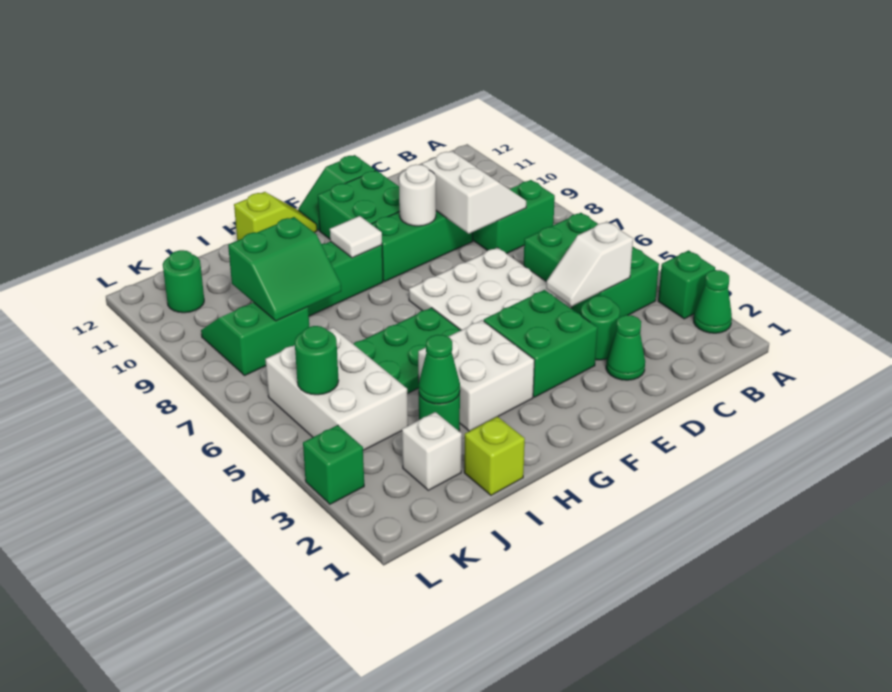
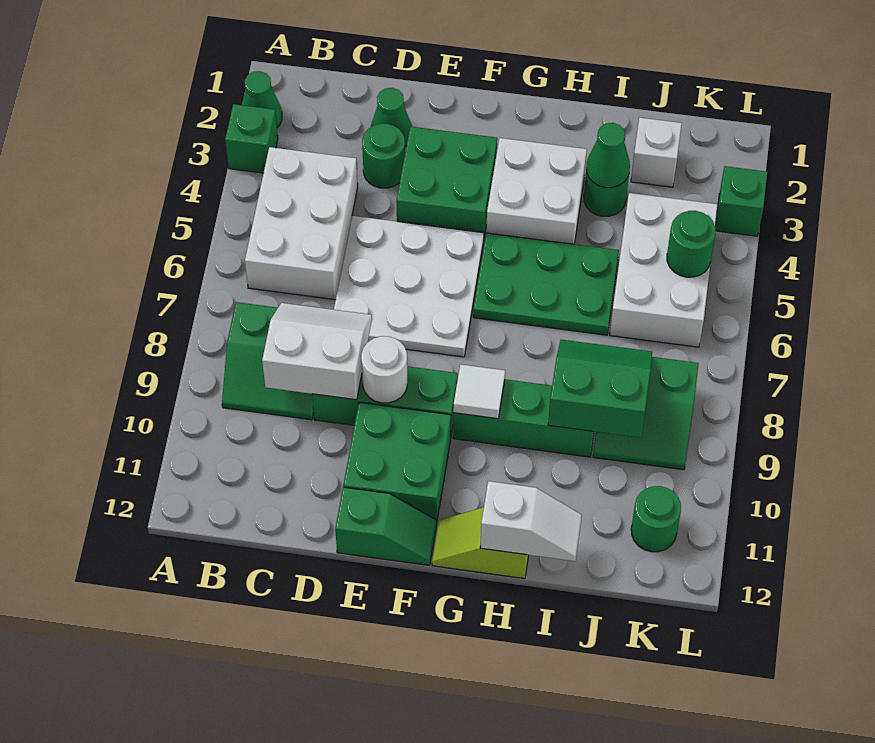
green brick B4:C6 level 1 -> white brick B4:C6 level 1
white slope C4:D4 level 2 top C -> white slope H12:I12 level 2 top H
white slope C8:D9 level 2 top D -> white slope C8:D9 level 2 top 9
lime brick I1 level 1 -> none

